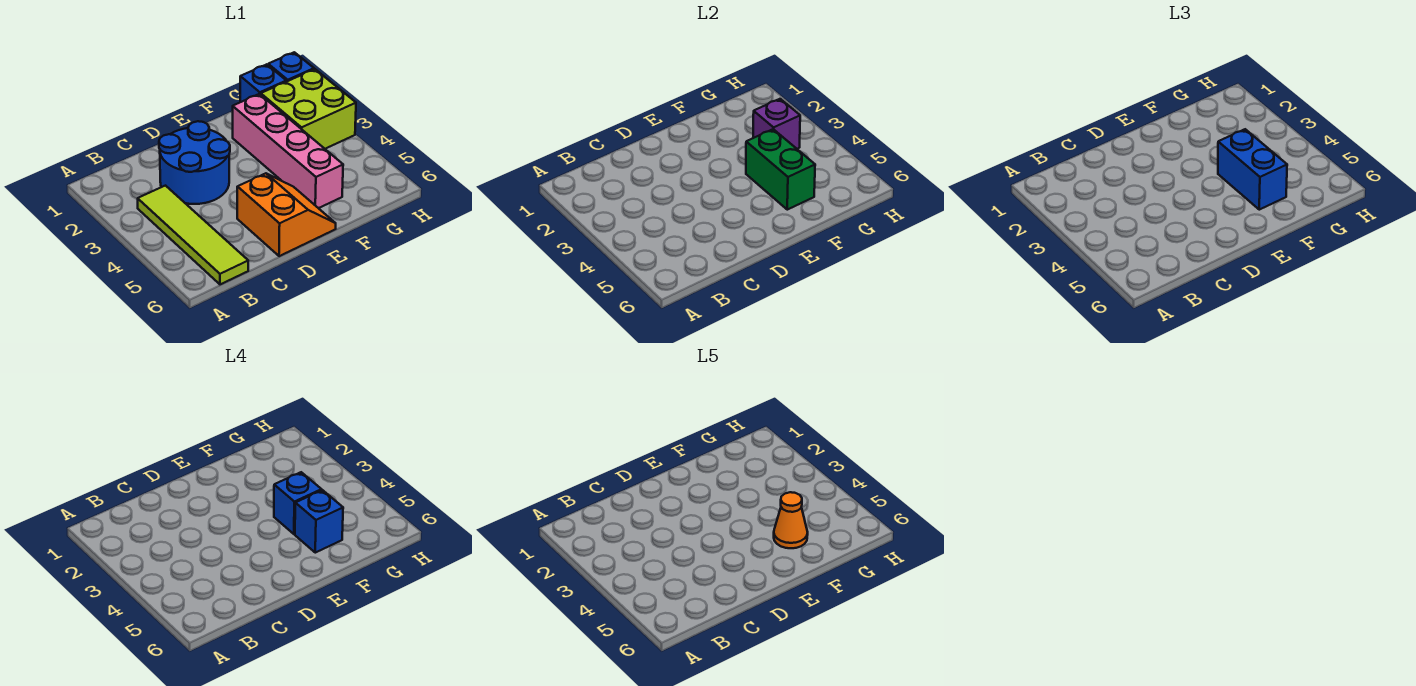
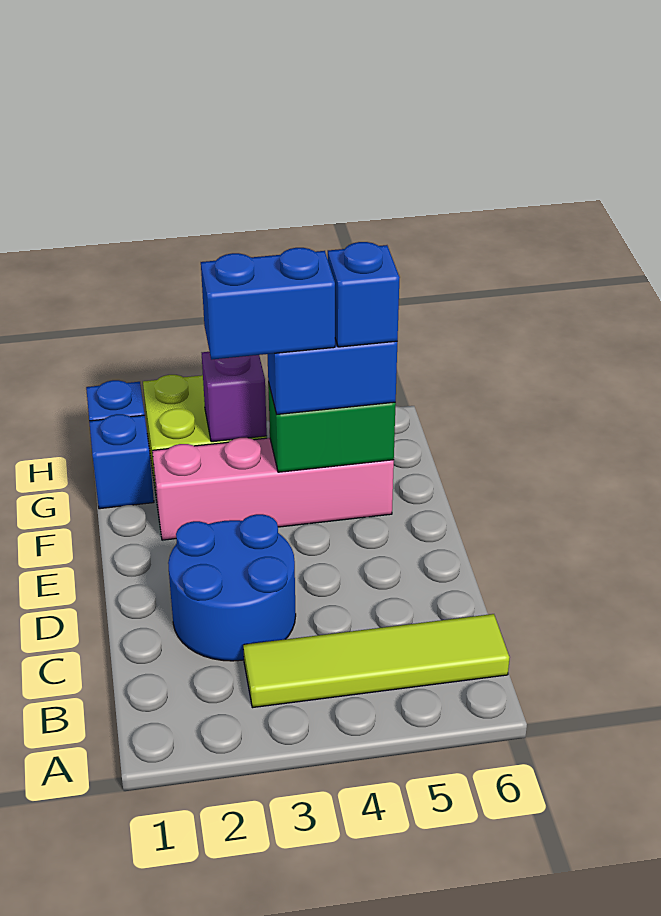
orange slope D5:E6 level 1 top D -> none
blue brick F4 level 4 -> blue brick F3:F4 level 4
orange cone F5 level 5 -> none

